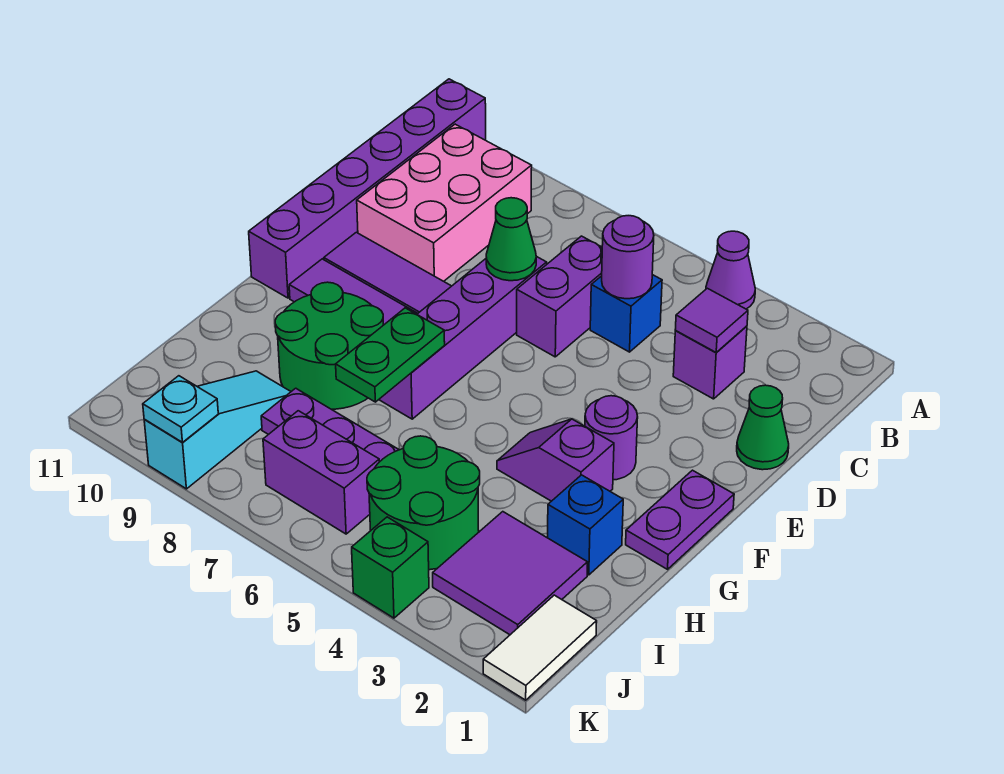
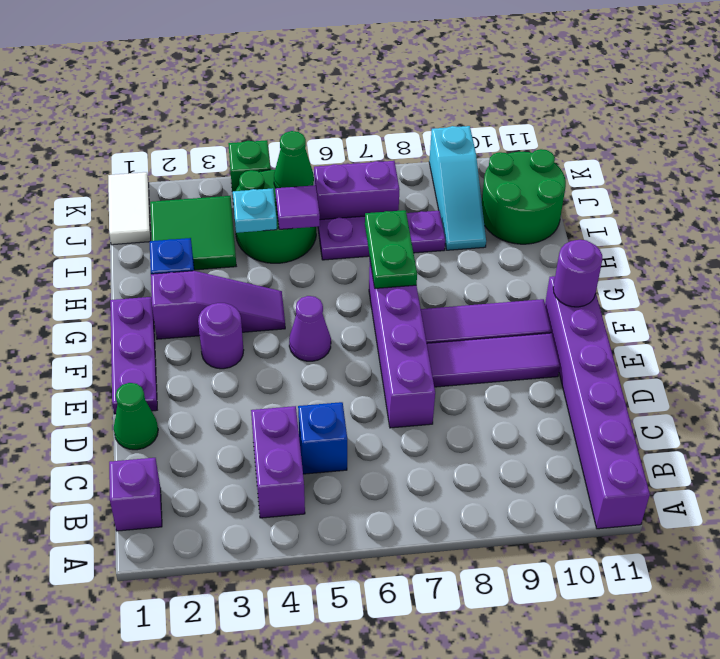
purple cone A4 level 1 -> purple cone F5 level 1
pink brick B9:D10 level 1 -> none
purple brick C3 level 1 -> purple brick B1 level 1
purple tile C3 level 2 -> purple tile I5 level 2
purple round brick C5 level 2 -> purple round brick F11 level 2
purple brick C6:D6 level 1 -> purple brick B4:C4 level 1
green cone D7 level 2 -> green cone J5 level 2
purple plate F1:G1 level 1 -> purple plate E1:G1 level 1
purple slope G3:G4 level 1 top 3 -> purple slope G2:G4 level 1 top 2
green round brick G8:H9 level 1 -> green round brick I10:J11 level 1
purple tile I2:J3 level 1 -> green tile I2:J3 level 1
cyan plate K9 level 2 -> cyan plate I4 level 2

